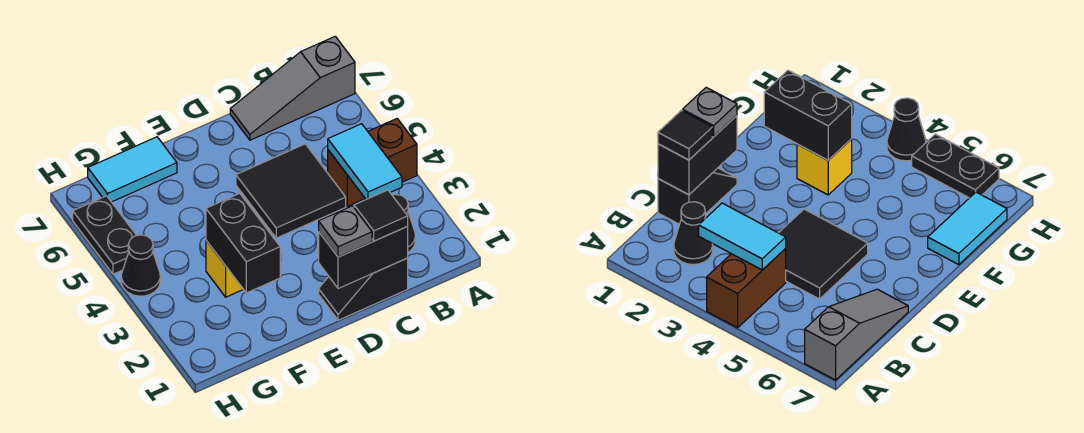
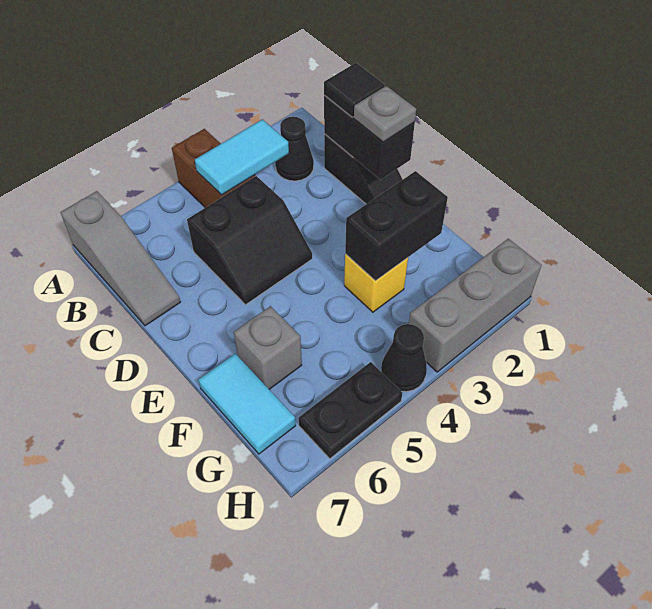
black tile C4:D5 level 1 -> black slope C4:D5 level 1 top C
none -> grey brick F6 level 1
none -> grey brick H1:H3 level 1

